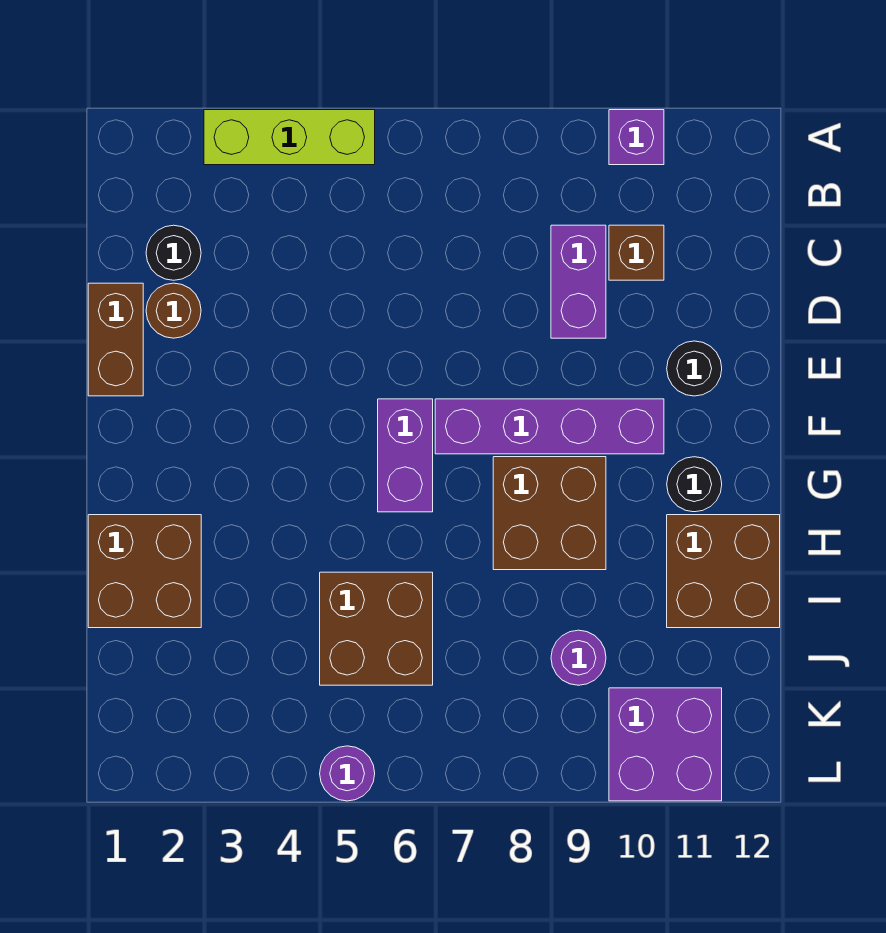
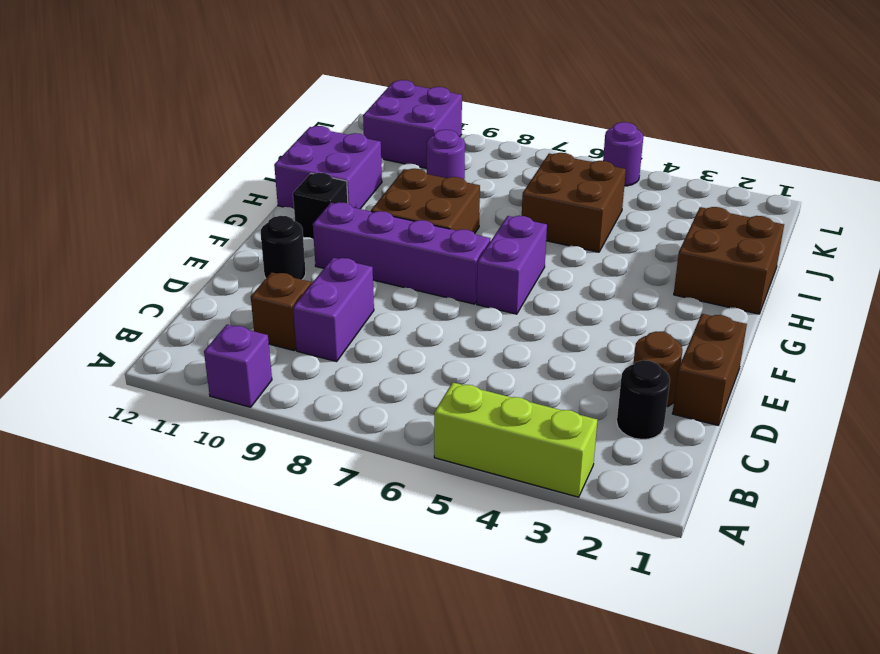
black round brick G11 level 1 -> black brick G11 level 1
brown brick H11:I12 level 1 -> purple brick H11:I12 level 1

